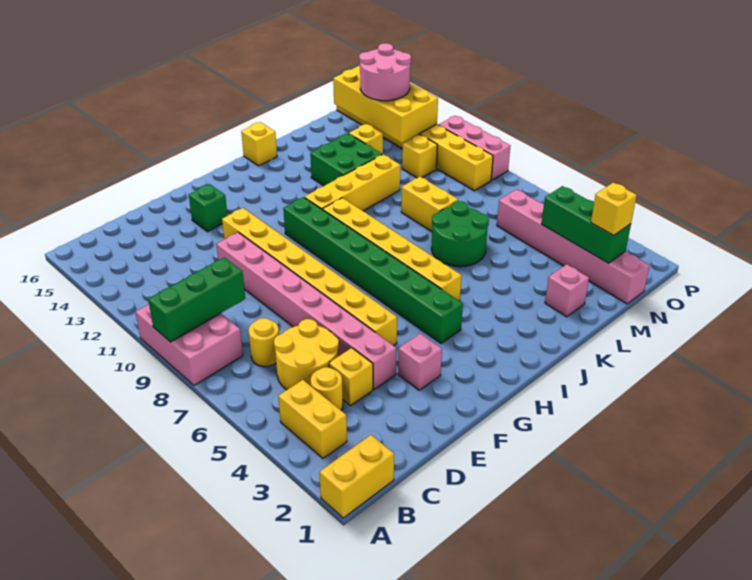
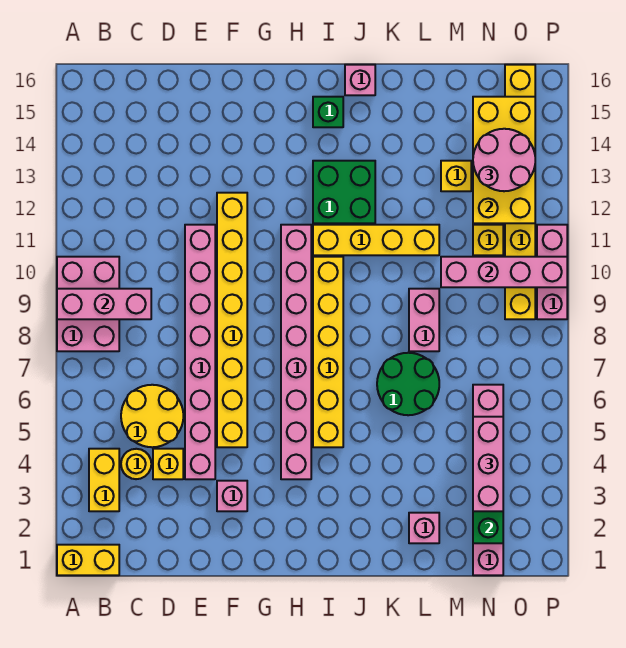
green brick A9:C9 level 2 -> pink brick A9:C9 level 2
yellow round brick C7 level 1 -> none
green brick F14 level 1 -> green brick I15 level 1
green brick H4:H11 level 1 -> pink brick H4:H11 level 1
yellow brick J16 level 1 -> pink brick J16 level 1
green brick K12:L13 level 1 -> green brick I12:J13 level 1
yellow brick L8:L9 level 1 -> pink brick L8:L9 level 1
none -> pink brick M10:P10 level 2
yellow brick N2 level 3 -> none
none -> pink brick N3:N5 level 3

